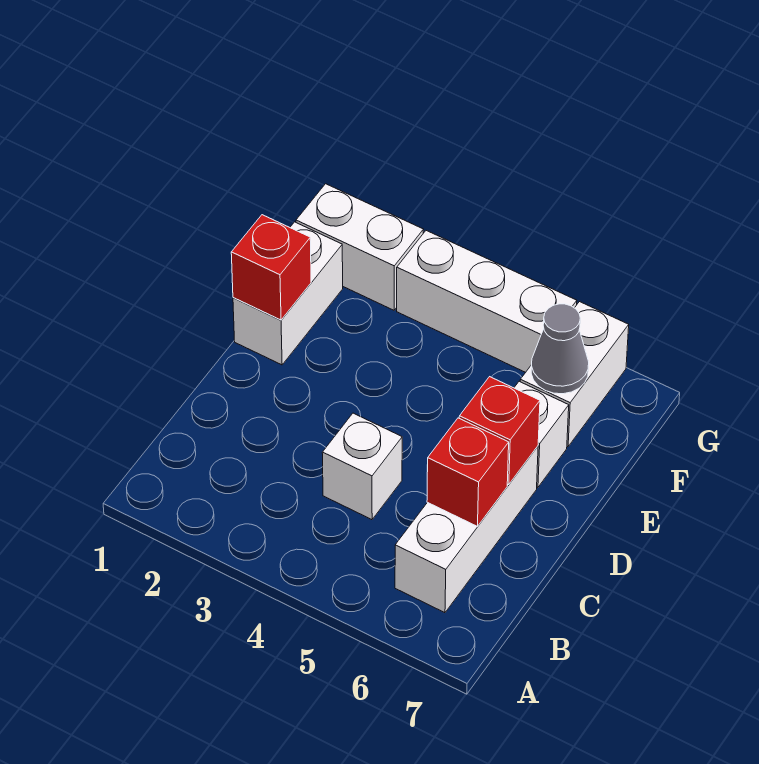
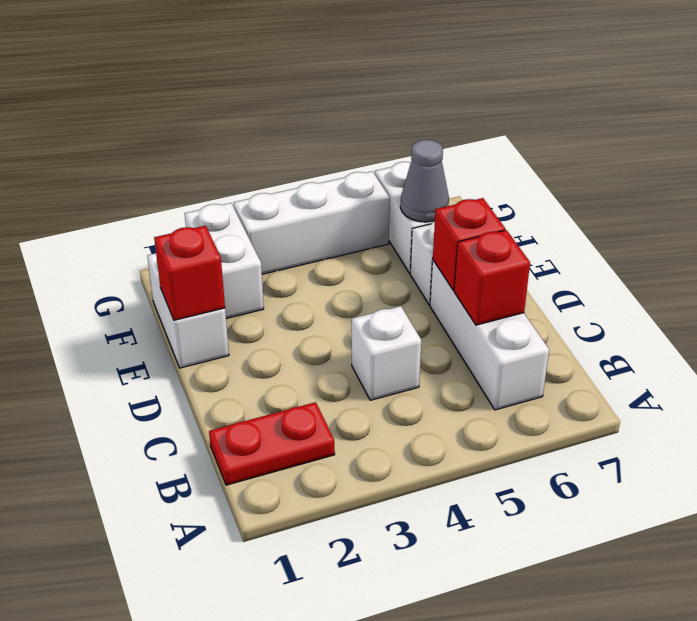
none -> red plate B1:B2 level 1
white brick G1:G2 level 1 -> white brick F2:G2 level 1

